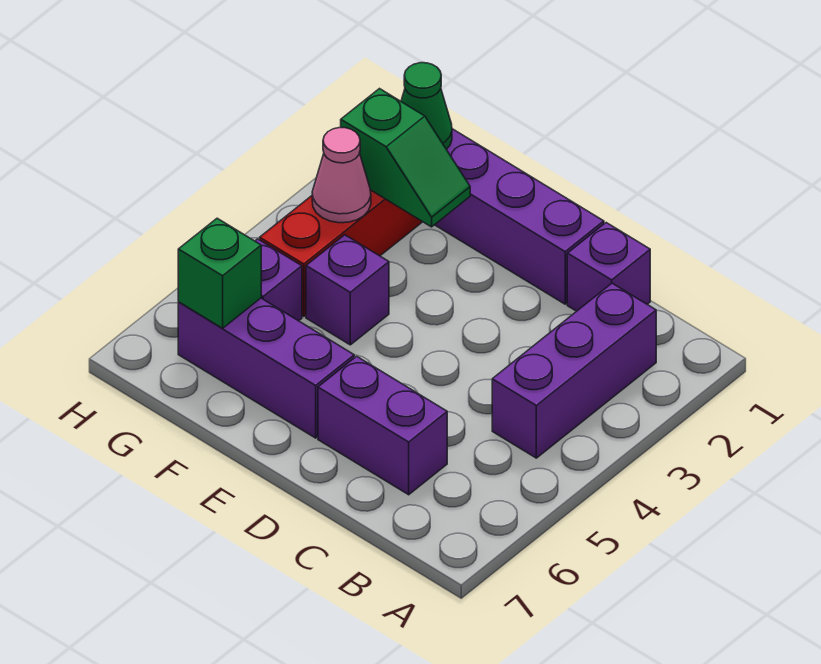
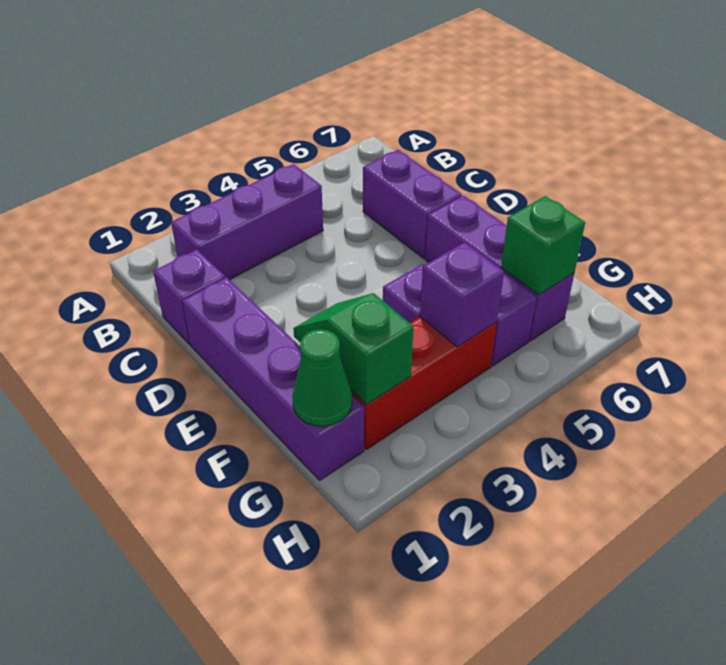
pink cone G3 level 2 -> none
none -> purple brick G4 level 2

